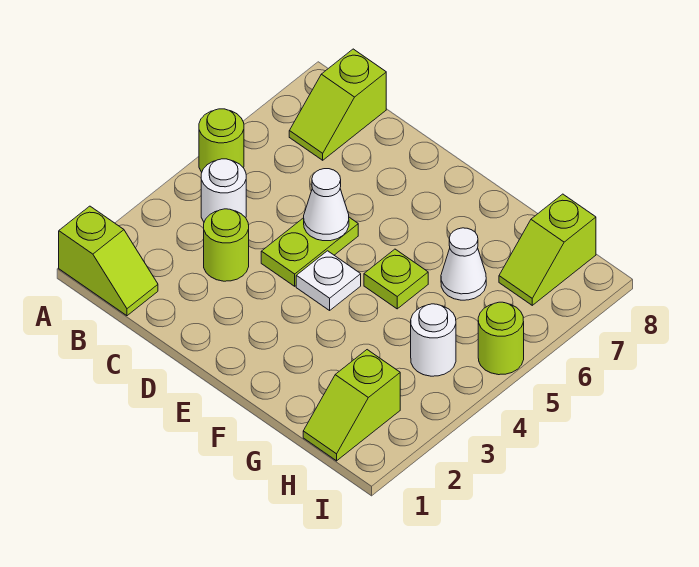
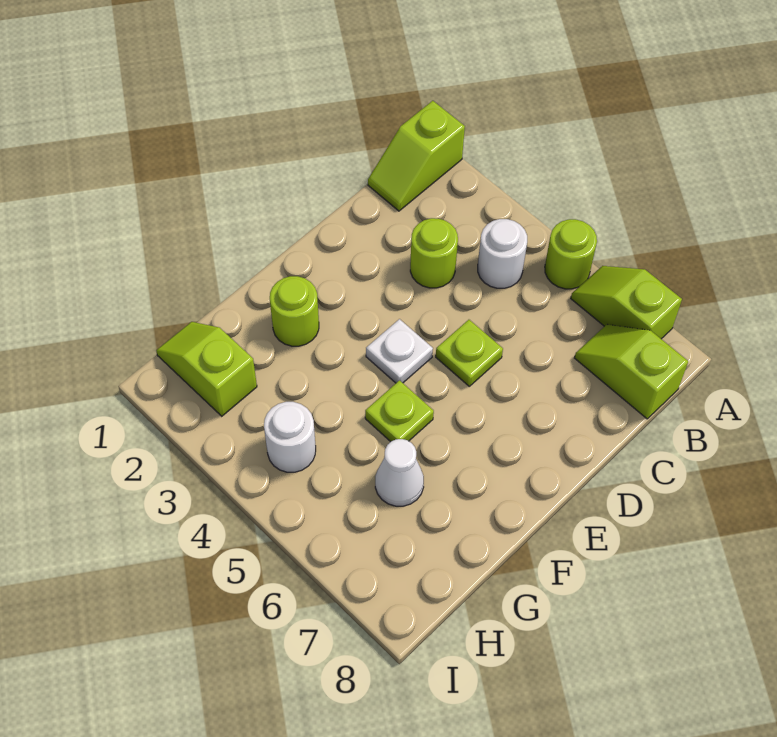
lime plate D4:D5 level 1 -> lime plate D5 level 1
white cone D5 level 2 -> none
lime slope H7:H8 level 1 top 8 -> lime slope A6:A7 level 1 top 7
lime round brick I5 level 1 -> lime round brick F2 level 1

